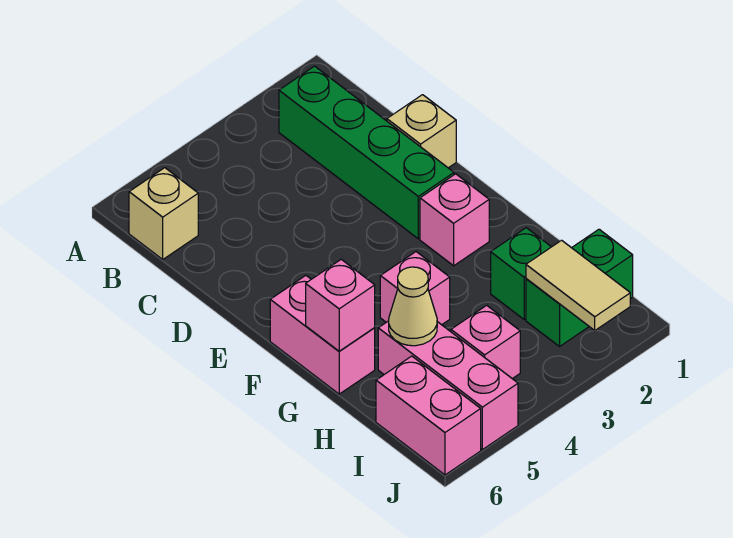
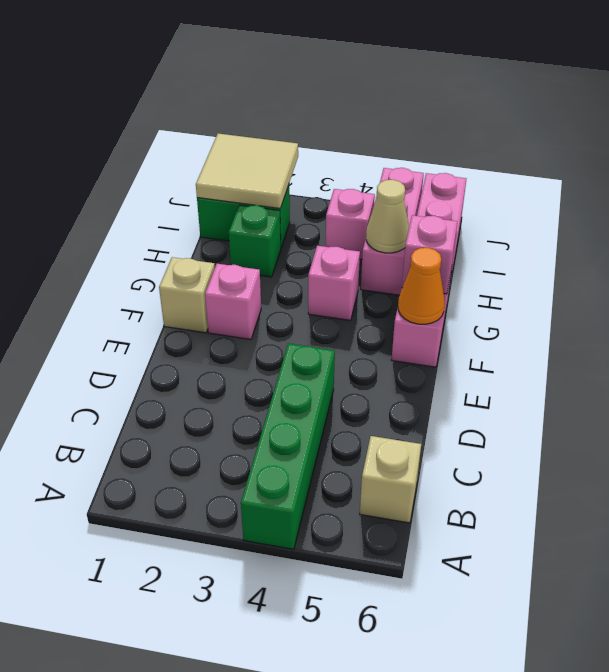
green brick B2:E2 level 1 -> green brick A4:D4 level 1
tan brick D1 level 1 -> tan brick F1 level 1
none -> orange cone F6 level 2
tan tile I2:J2 level 2 -> tan tile I1:J2 level 2

